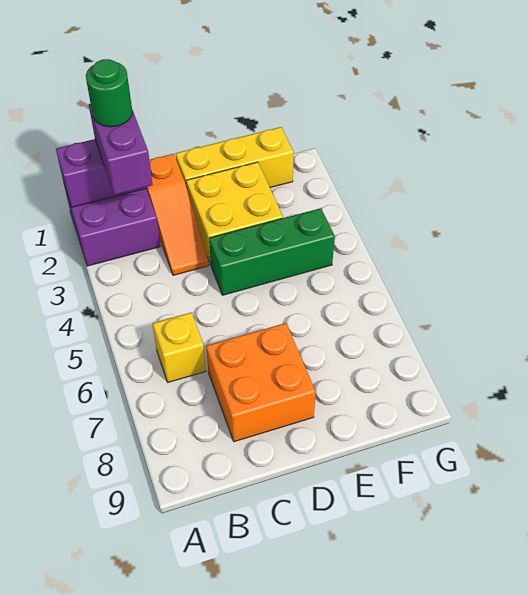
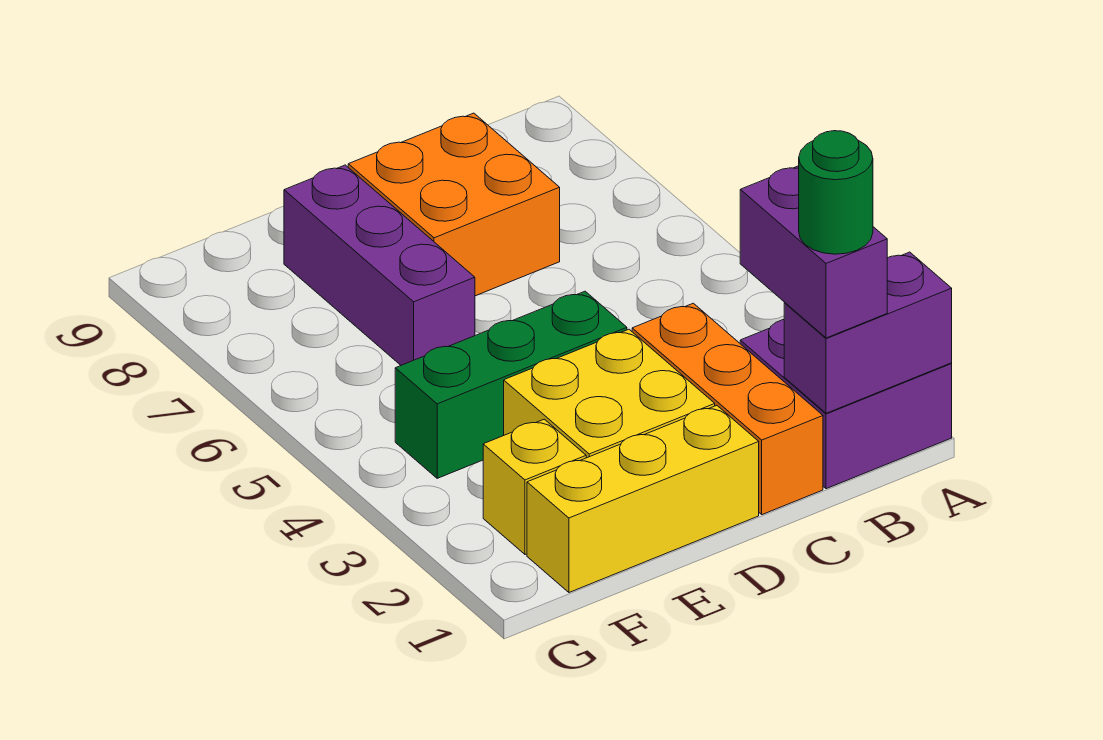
yellow brick B6 level 1 -> yellow brick F2 level 1
orange slope C1:C3 level 1 top 1 -> orange brick C1:C3 level 1
none -> purple brick E6:E8 level 1

